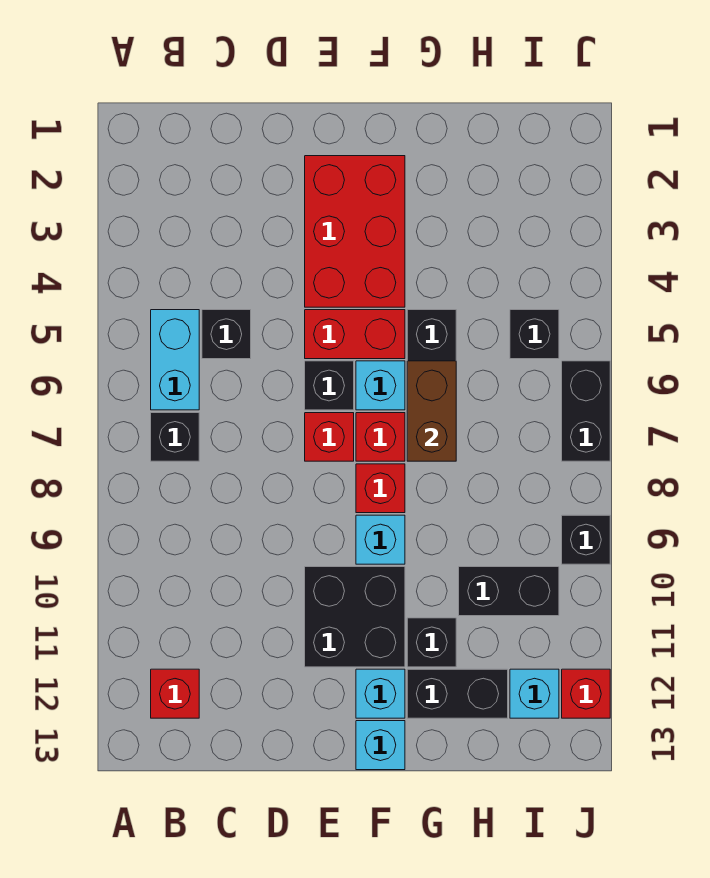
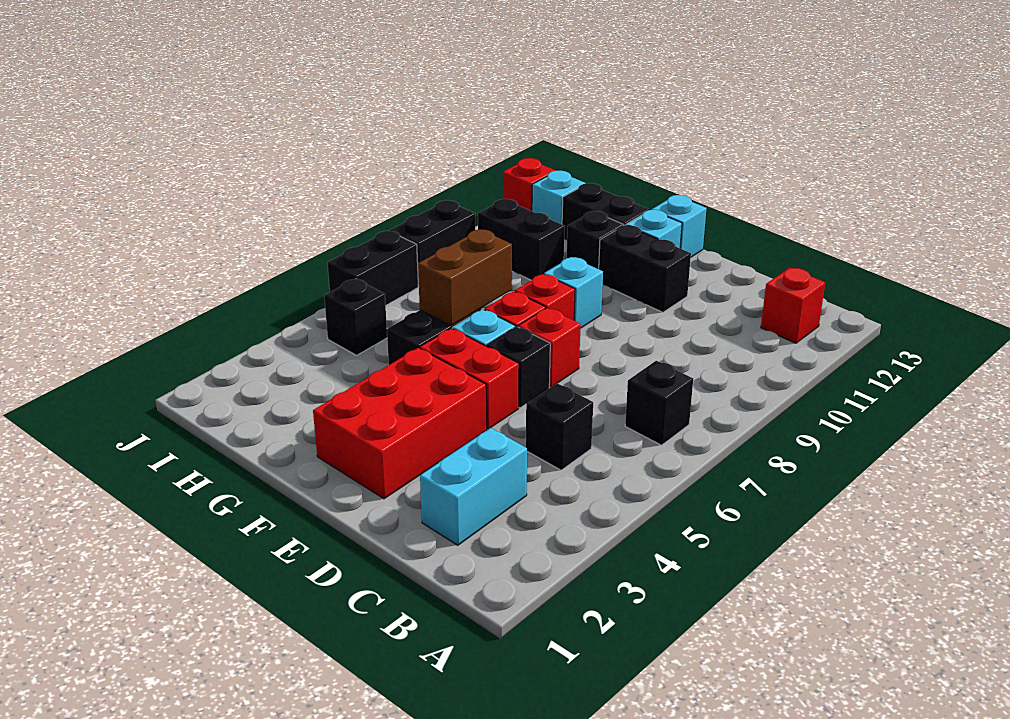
cyan brick B5:B6 level 1 -> cyan brick C2:C3 level 1
black brick E10:F11 level 1 -> black brick E11:F11 level 1
black brick J9 level 1 -> black brick J8:J9 level 1

